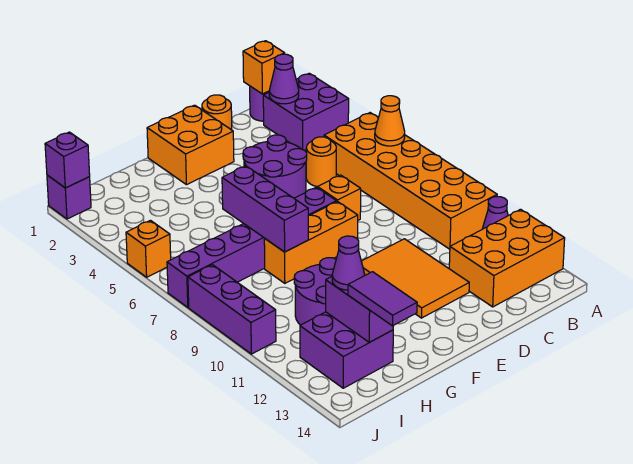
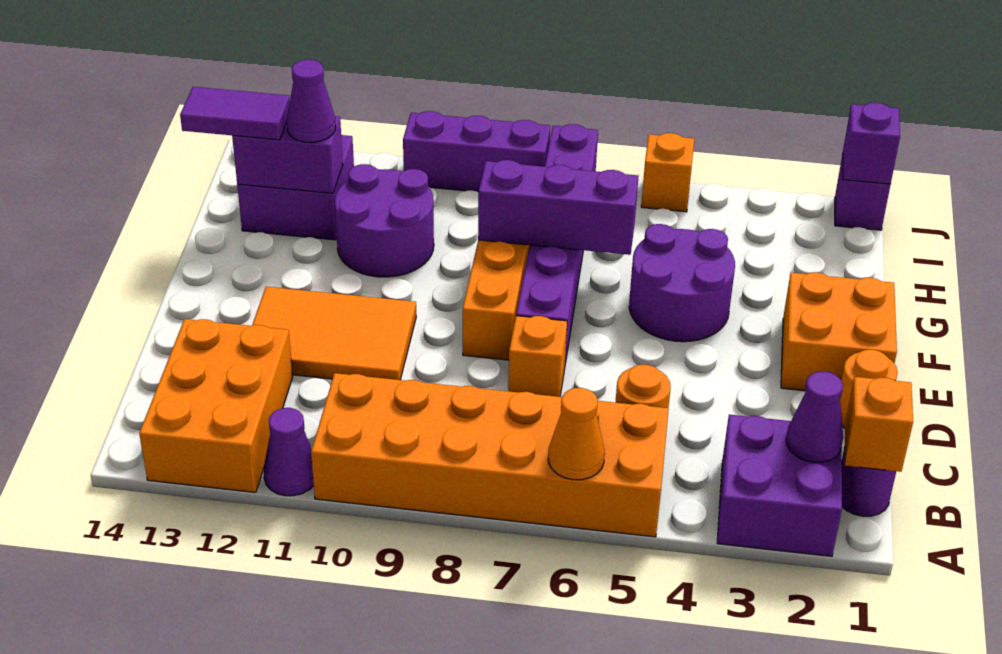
purple round brick D4:E5 level 1 -> purple round brick F4:G5 level 1

